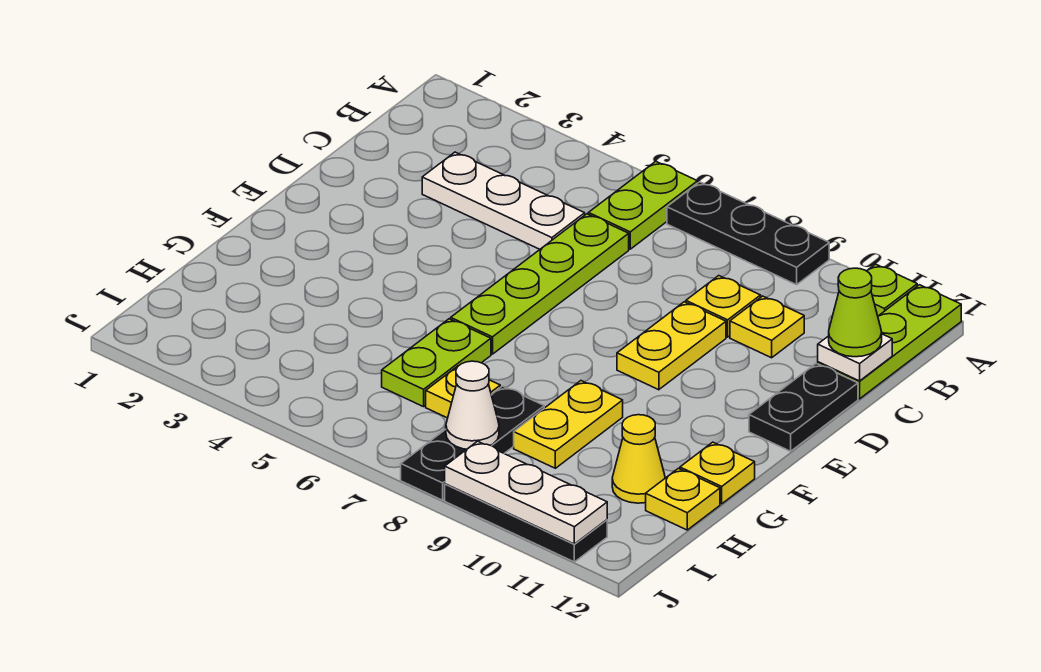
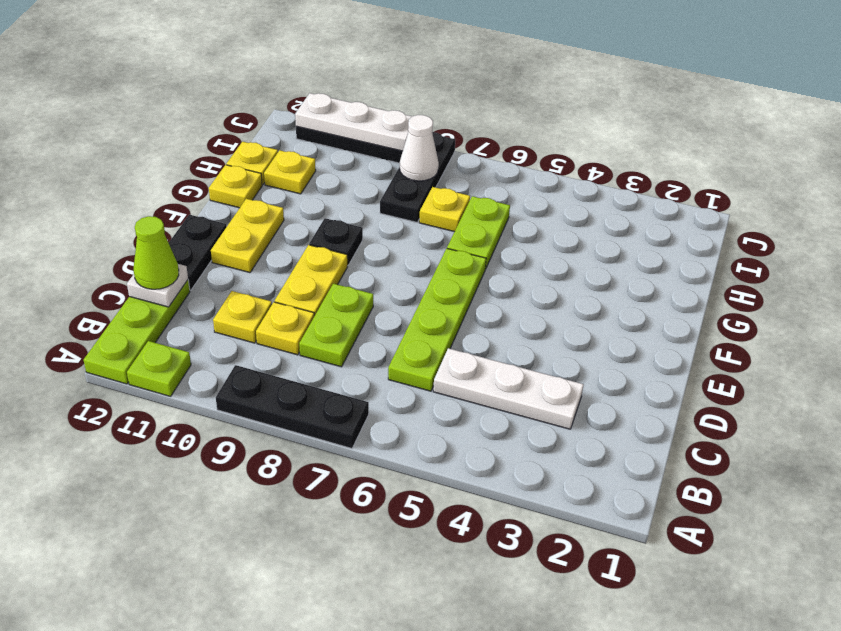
lime plate A6:B6 level 1 -> lime plate C8:D8 level 1
none -> black plate F9 level 1
yellow plate G9:H9 level 1 -> yellow plate E11:F11 level 1
yellow cone H11 level 1 -> yellow plate H11 level 1

